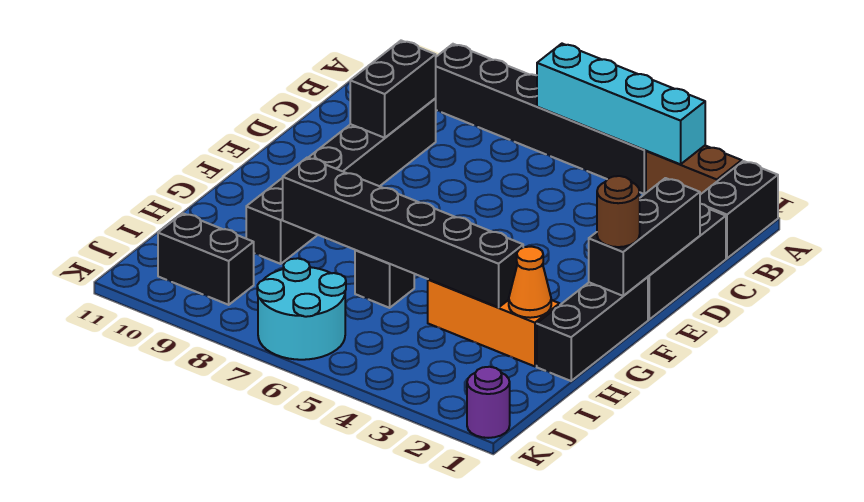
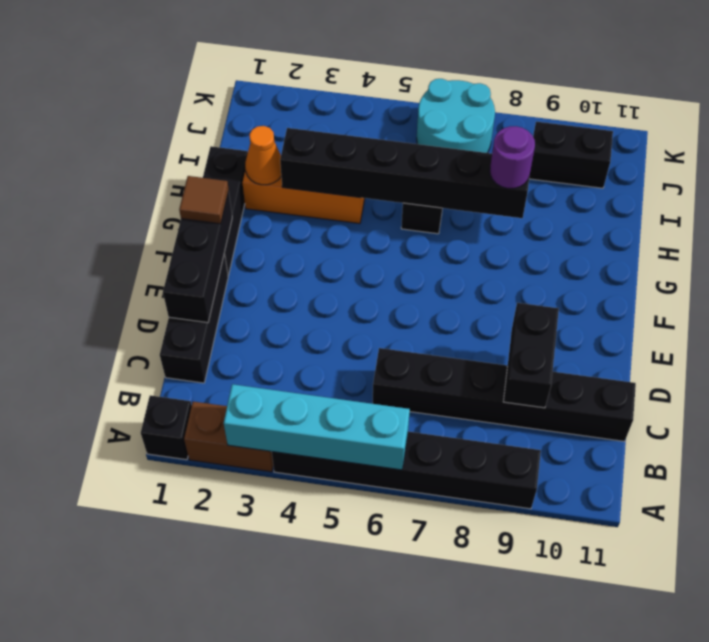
black brick A1:B1 level 1 -> black brick A1 level 1
black brick C9:H9 level 1 -> black brick C6:C11 level 1
brown round brick F1 level 3 -> brown tile F1 level 3
purple round brick K1 level 1 -> purple round brick H8 level 3

